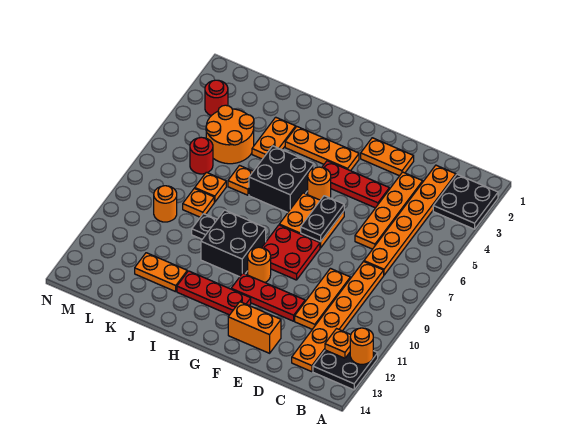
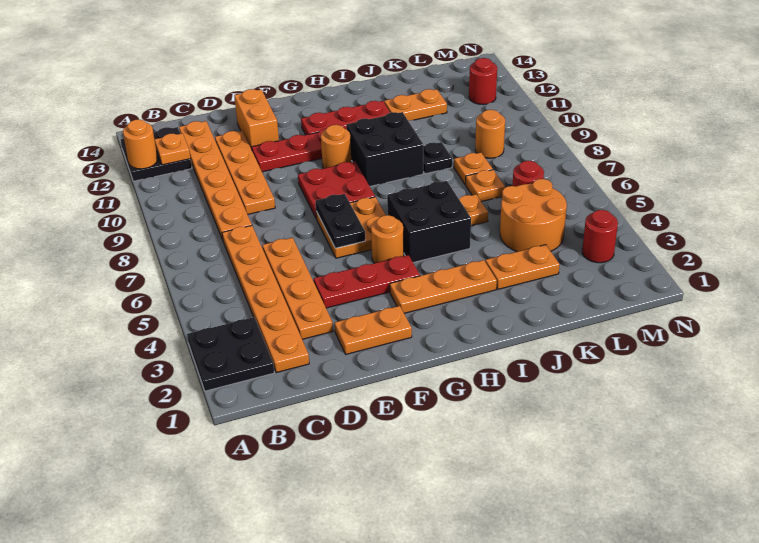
orange plate D9:D11 level 1 -> orange plate D9:D12 level 1
orange brick E13:F13 level 1 -> orange brick E12:E13 level 1
orange plate J3:J4 level 1 -> orange plate J3:K3 level 1
none -> red round brick M12 level 1

